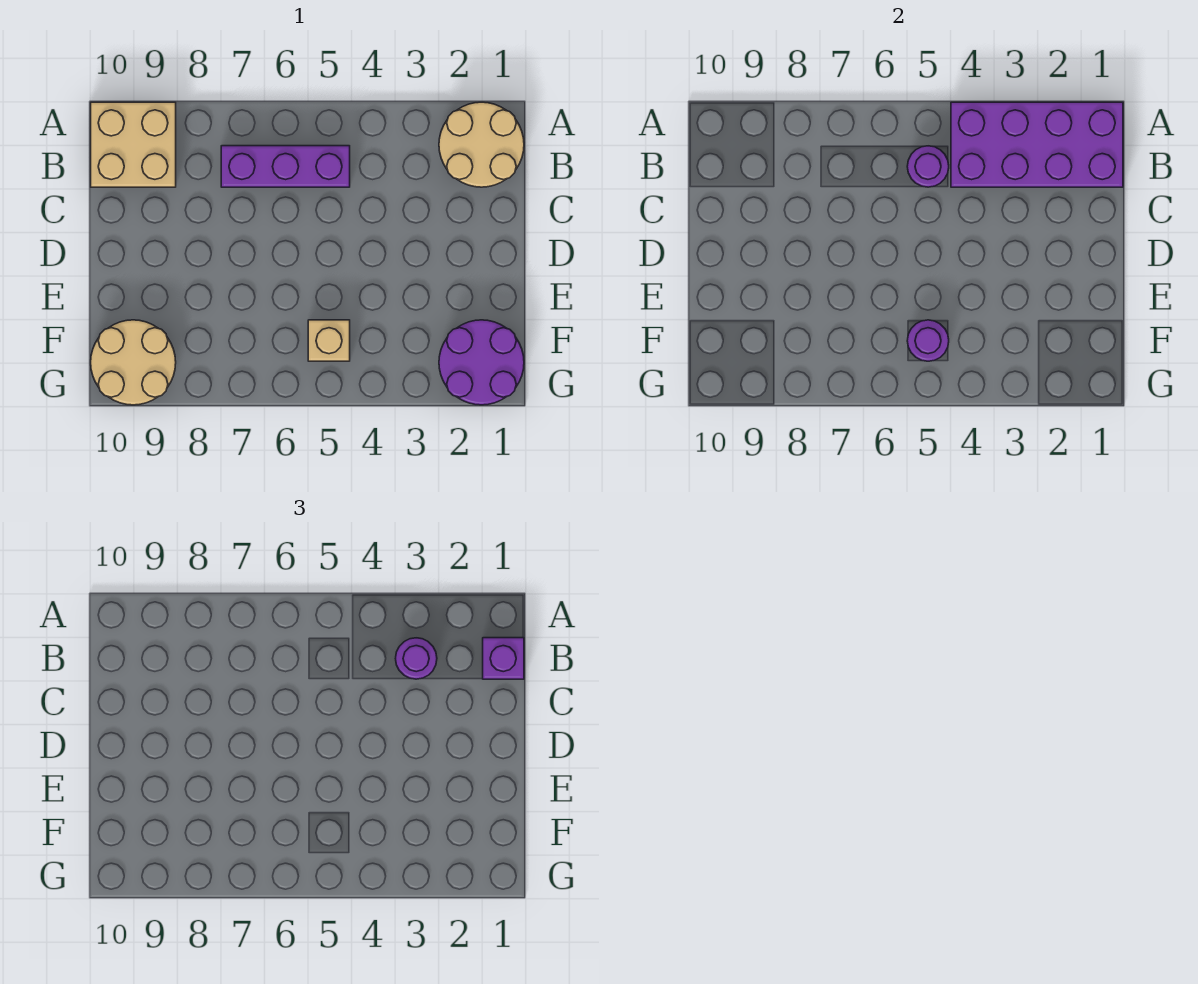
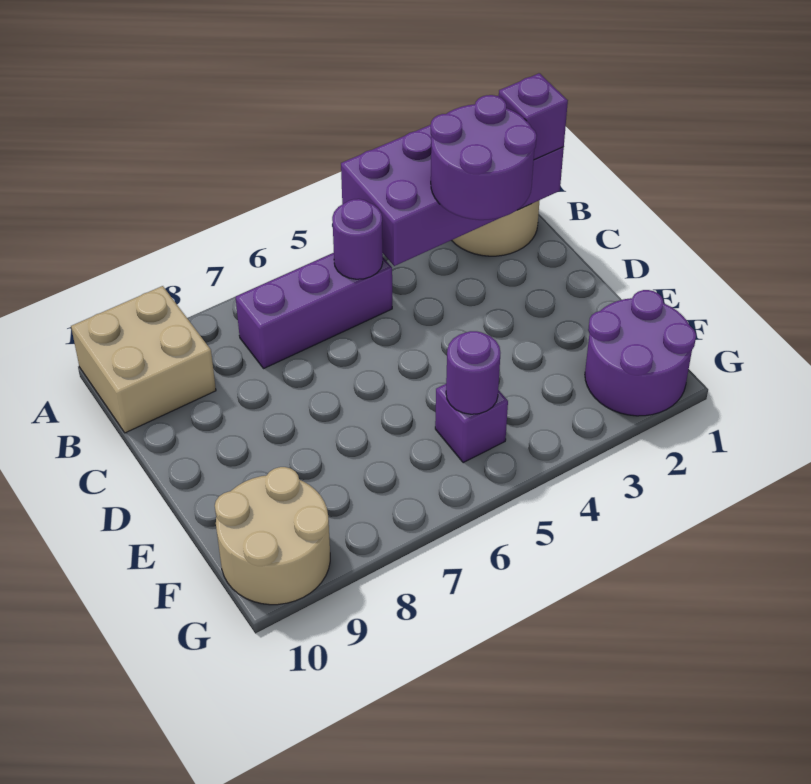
purple round brick B3 level 3 -> purple round brick B2:C3 level 3
tan brick F5 level 1 -> purple brick F5 level 1

